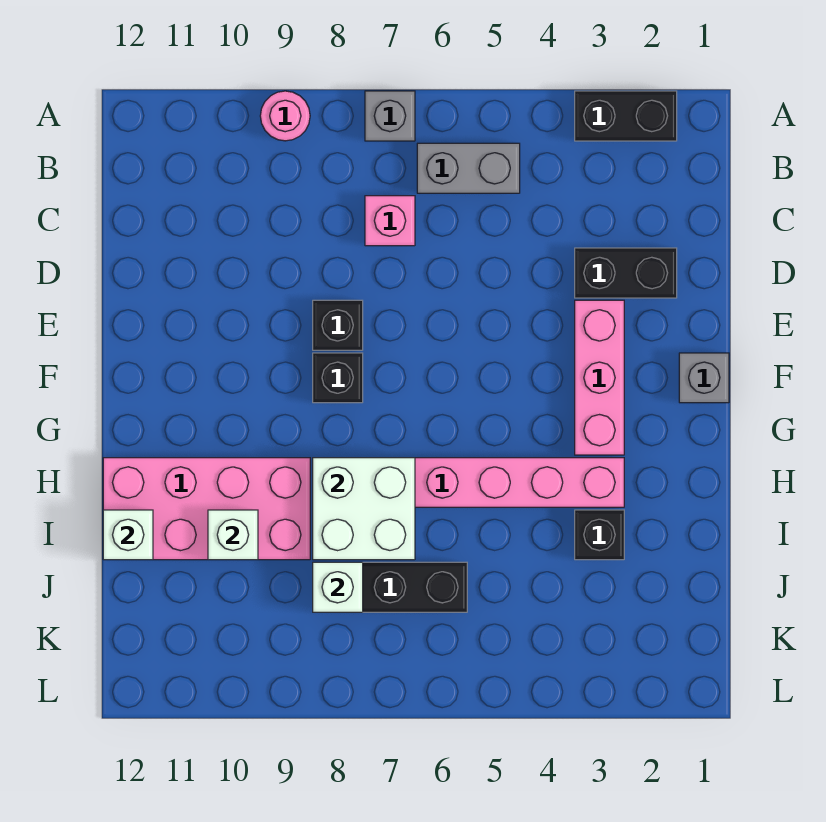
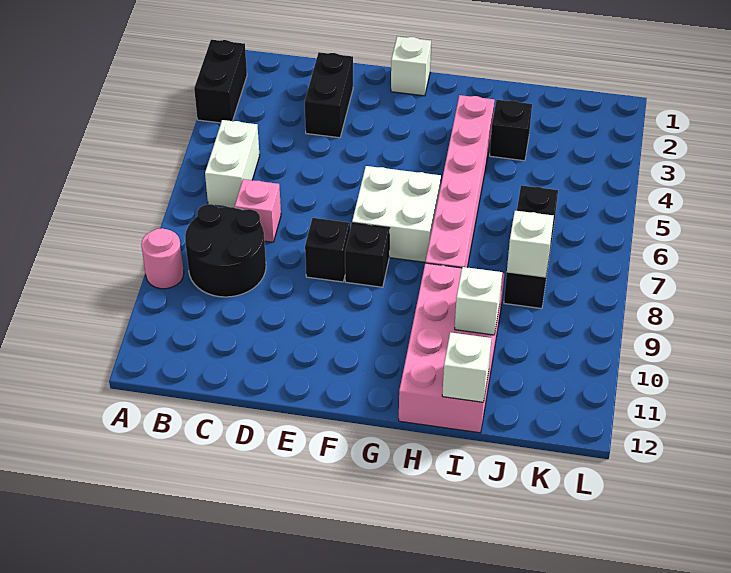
grey brick A7 level 1 -> none
grey brick B5:B6 level 1 -> white brick B5:B6 level 1
none -> black round brick B8:C9 level 1
pink brick E3:G3 level 1 -> none
grey brick F1 level 1 -> white brick F1 level 1
white brick H7:I8 level 2 -> white brick F6:G7 level 1

